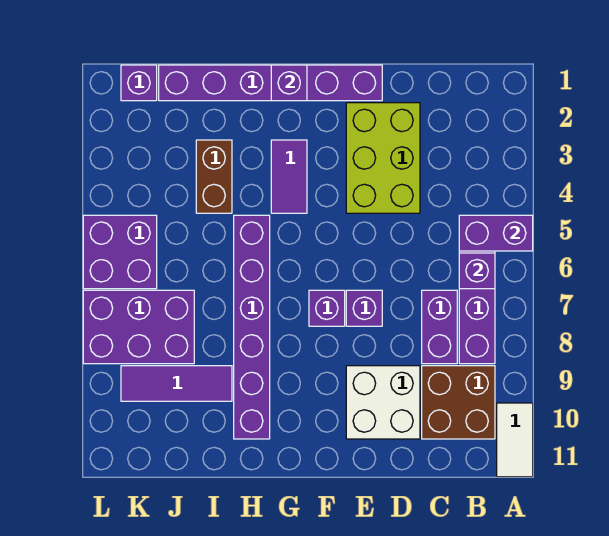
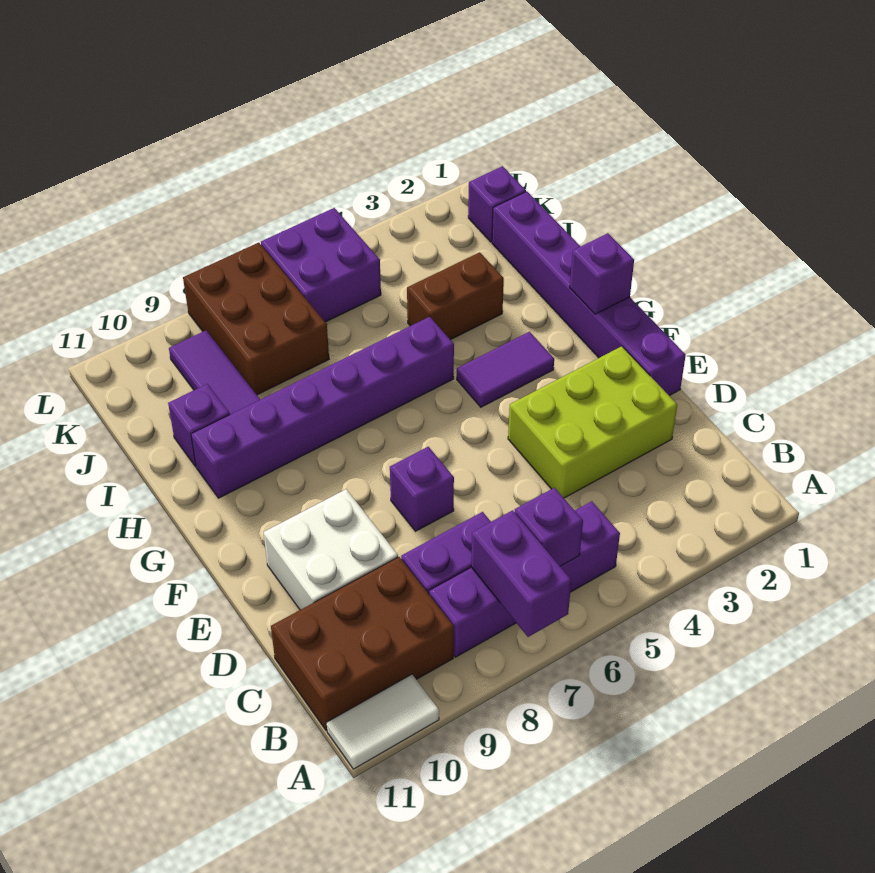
purple brick A5:B5 level 2 -> purple brick A7:B7 level 2
brown brick B9:C10 level 1 -> brown brick B9:C11 level 1
purple brick F7 level 1 -> purple brick I10 level 1
purple brick J7:L8 level 1 -> brown brick J7:L8 level 1

